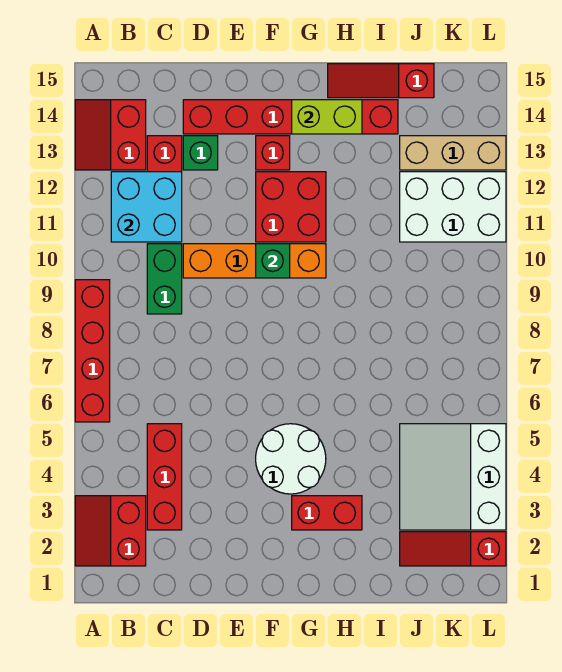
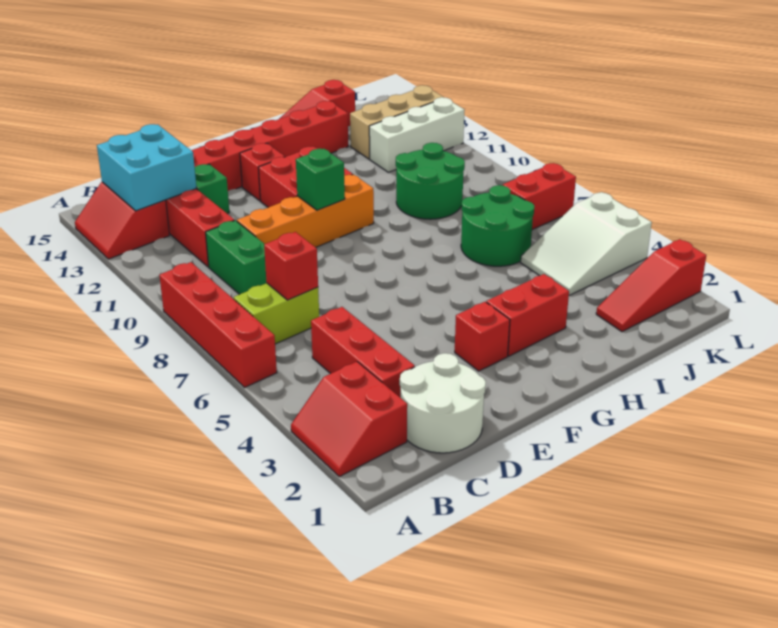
cyan brick B11:C12 level 2 -> cyan brick B13:C14 level 2
none -> red brick C7 level 2
none -> red brick F3 level 1
white round brick F4:G5 level 1 -> white round brick C1:D2 level 1
lime brick G14:H14 level 2 -> lime brick B7:C7 level 1
none -> green round brick I6:J7 level 1
none -> green round brick I9:J10 level 1
white slope J3:L5 level 1 top L -> white slope J4:L5 level 1 top L
white brick J11:L12 level 1 -> white brick J12:L12 level 1
none -> red brick K7:L7 level 1

